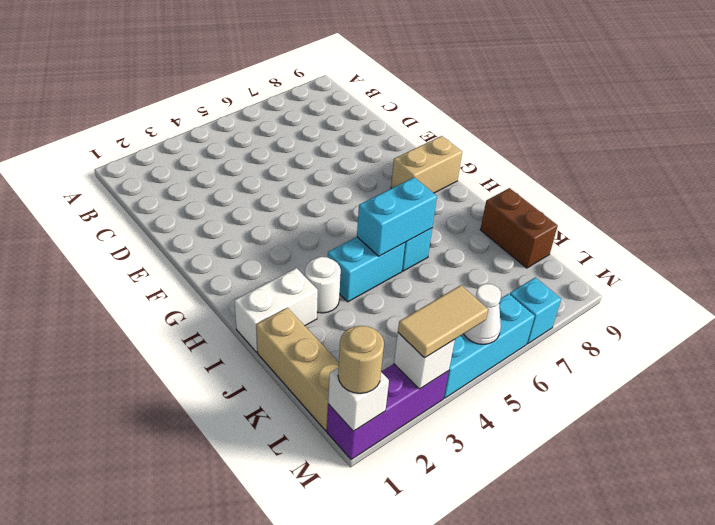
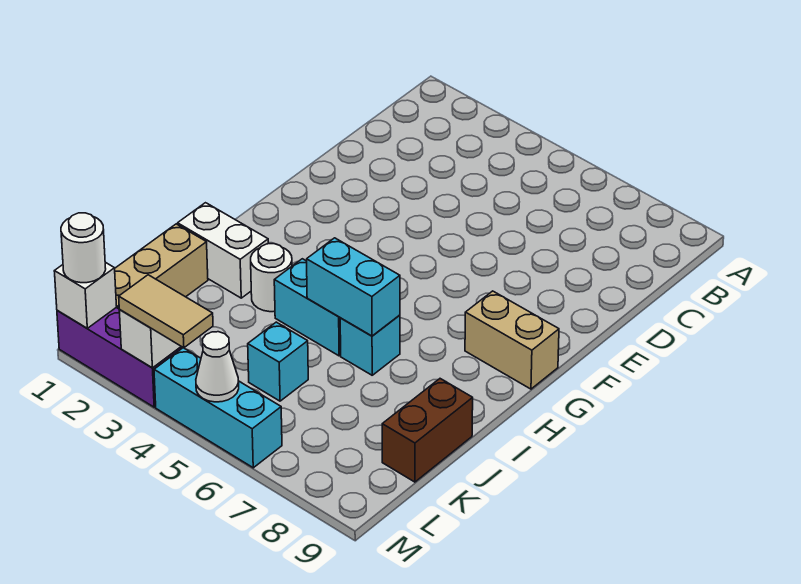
tan round brick M1 level 3 -> white round brick M1 level 3
cyan brick M7 level 1 -> cyan brick K5 level 1

